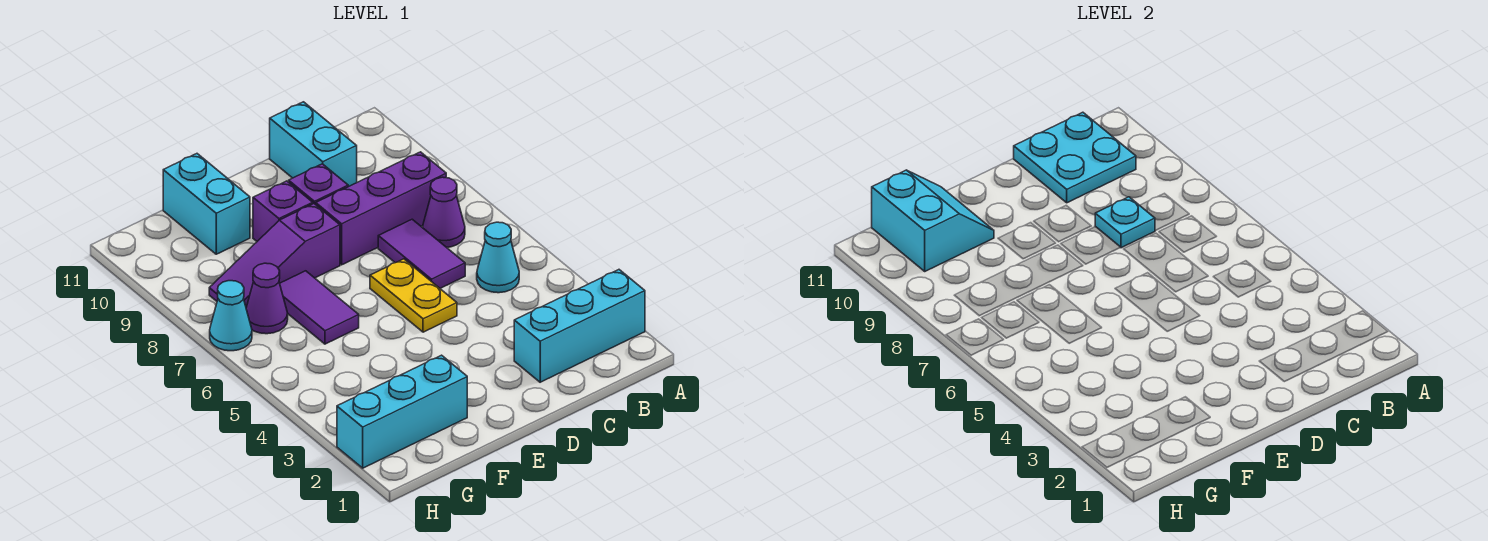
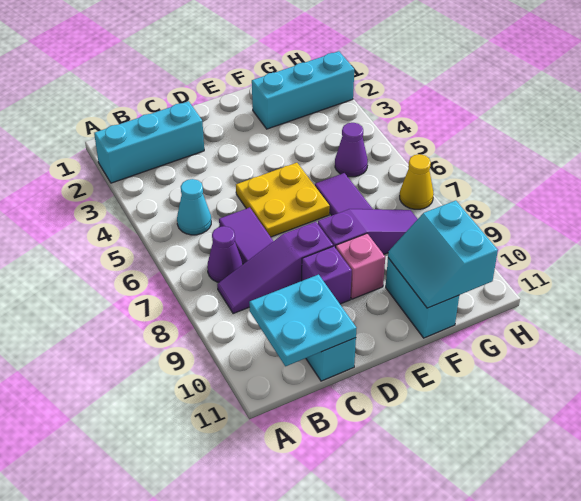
purple brick B8:D8 level 1 -> purple slope B8:D8 level 1 top D
cyan plate C8 level 2 -> none
yellow plate D5:D6 level 1 -> yellow plate D5:E6 level 1
purple brick E9 level 1 -> pink brick E9 level 1
purple cone G7 level 1 -> purple cone G5 level 1
cyan cone H7 level 1 -> yellow cone H7 level 1

